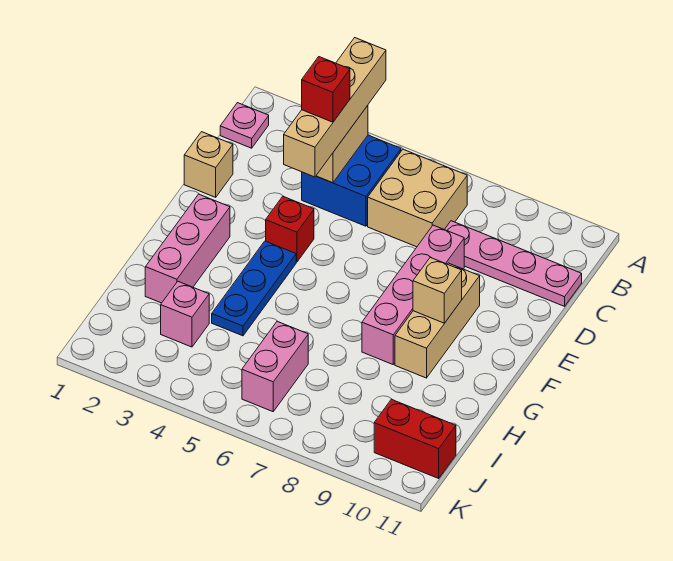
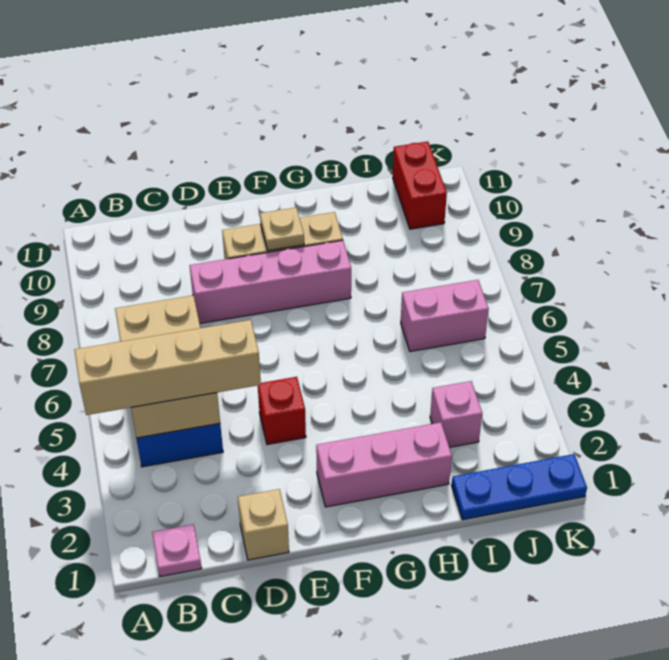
red brick C4 level 4 -> none
pink plate C8:C11 level 1 -> none
blue plate F4:H4 level 1 -> blue plate I1:K1 level 1
tan brick F9 level 2 -> tan plate F9 level 2

